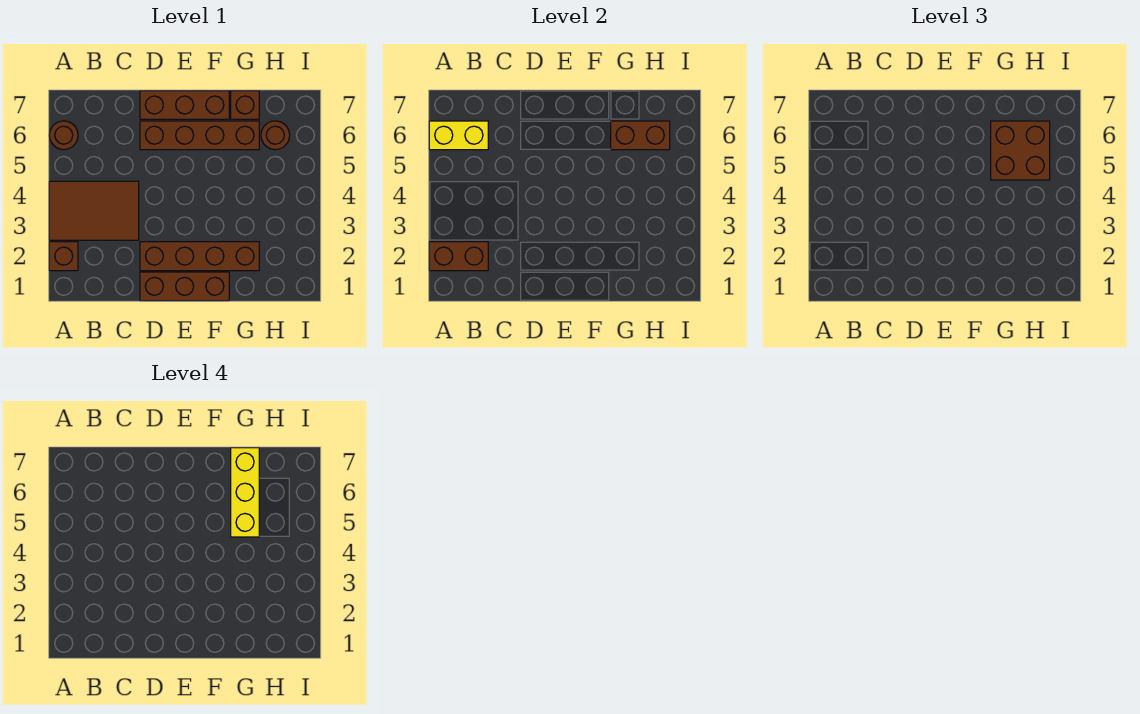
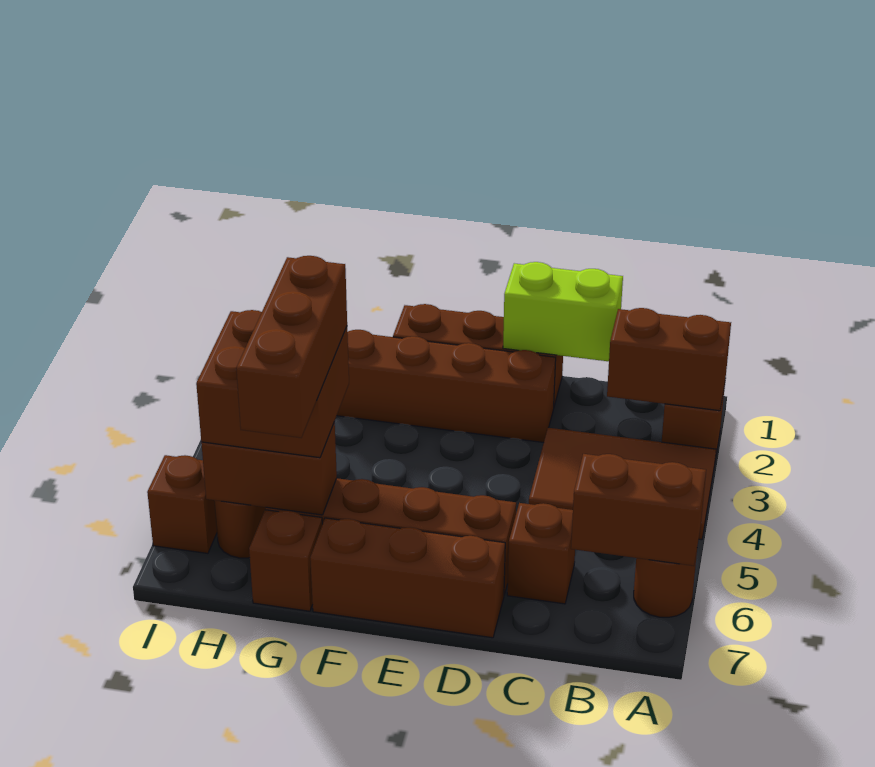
yellow brick A6:B6 level 2 -> brown brick A6:B6 level 2
none -> lime brick C1:D1 level 2
none -> brown brick C6 level 1
yellow brick G5:G7 level 4 -> brown brick G5:G7 level 4
none -> brown brick I6 level 1

